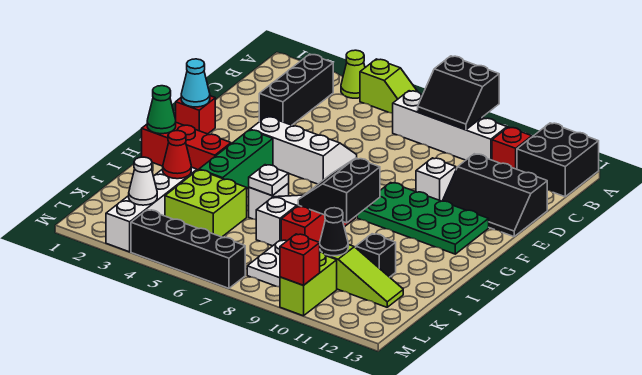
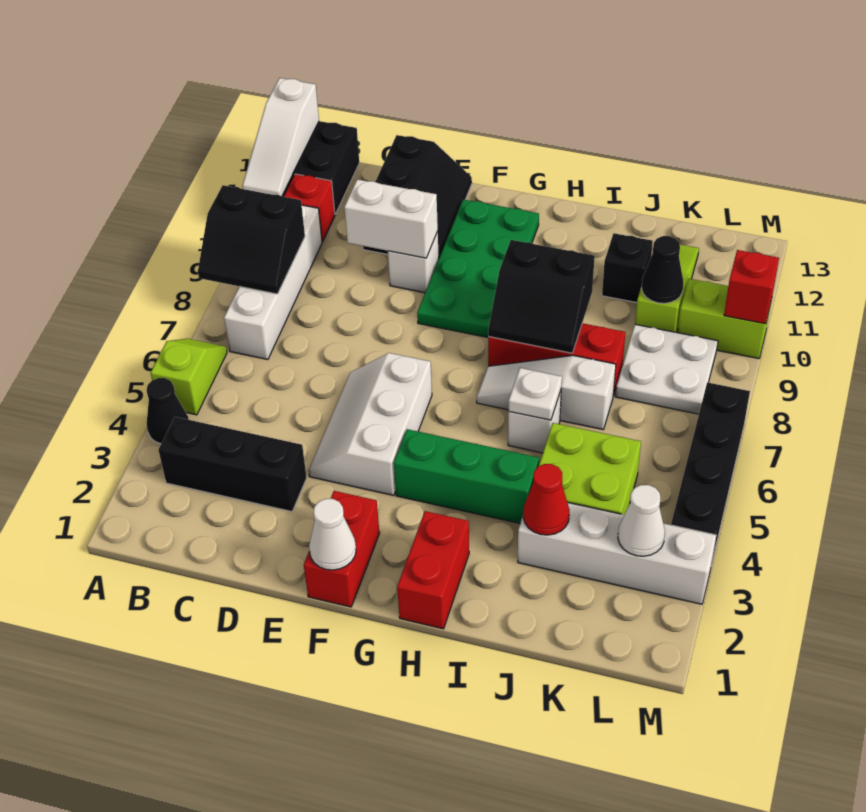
lime cone A4 level 1 -> black cone A4 level 1
black slope A8:B9 level 2 top A -> black slope A8:B9 level 2 top 9
none -> white slope A11:A13 level 2 top 13
none -> white brick D10:E10 level 2
red brick F1 level 1 -> red brick F1:F2 level 1
cyan cone F1 level 2 -> white cone F1 level 2
red brick H1:H3 level 1 -> red brick H1:H2 level 1
green cone H1 level 2 -> none

